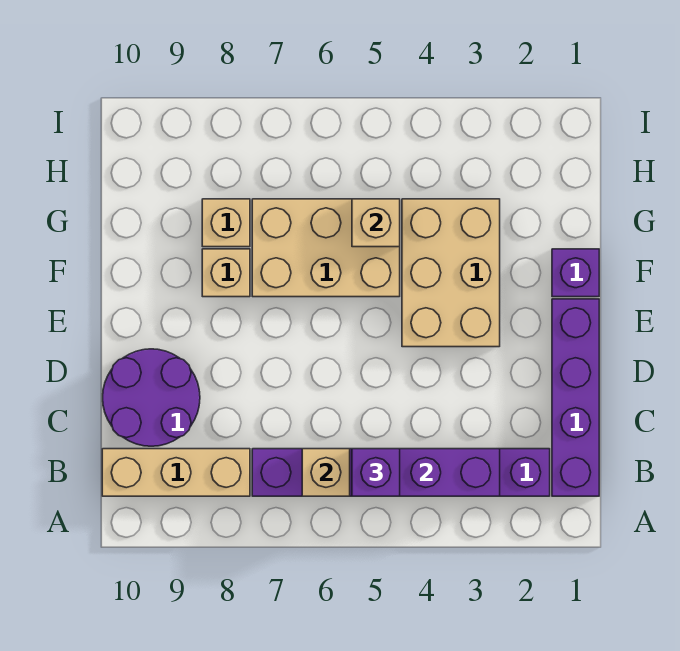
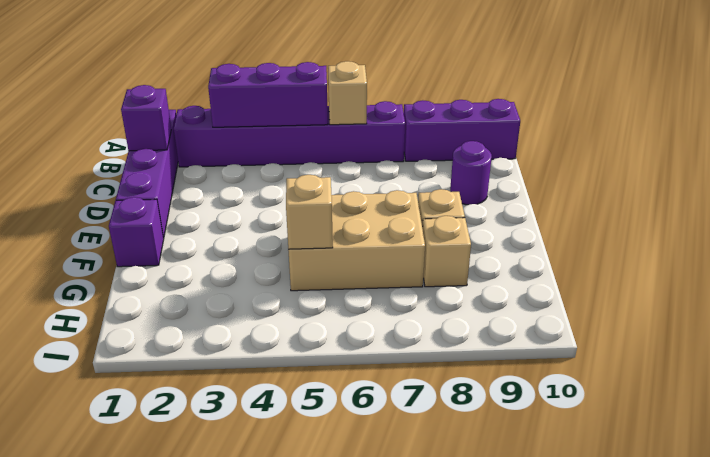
purple brick B5 level 3 -> purple brick C1 level 2
tan brick B8:B10 level 1 -> purple brick B8:B10 level 1
purple round brick C9:D10 level 1 -> purple round brick D9 level 1
tan brick E3:G4 level 1 -> none

